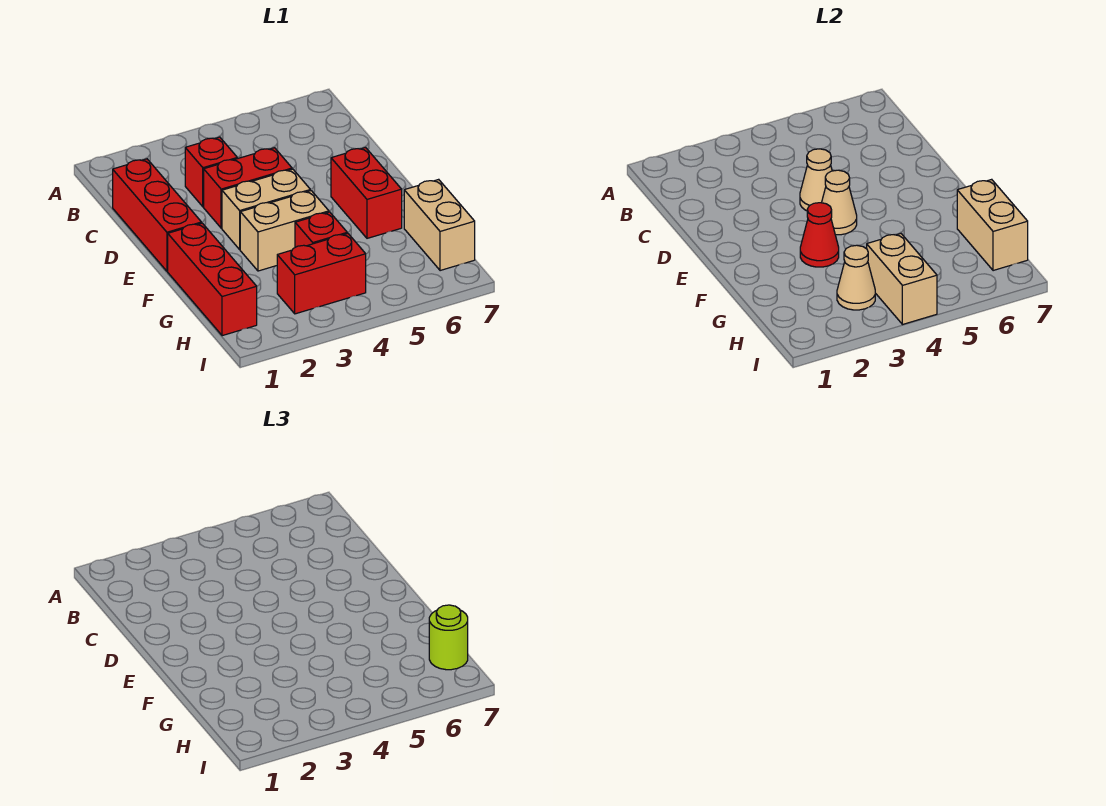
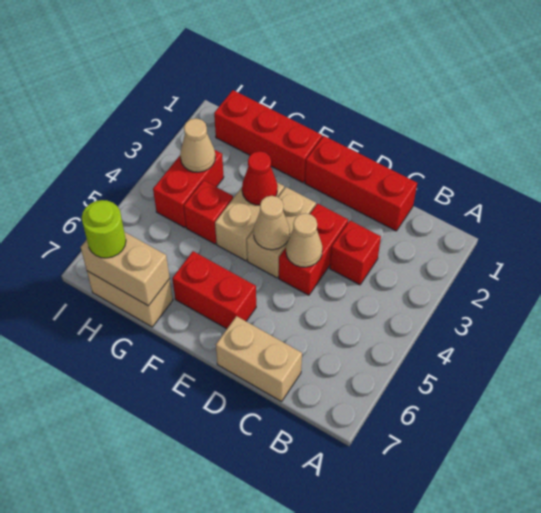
tan brick H4:I4 level 2 -> tan brick C7:D7 level 1

